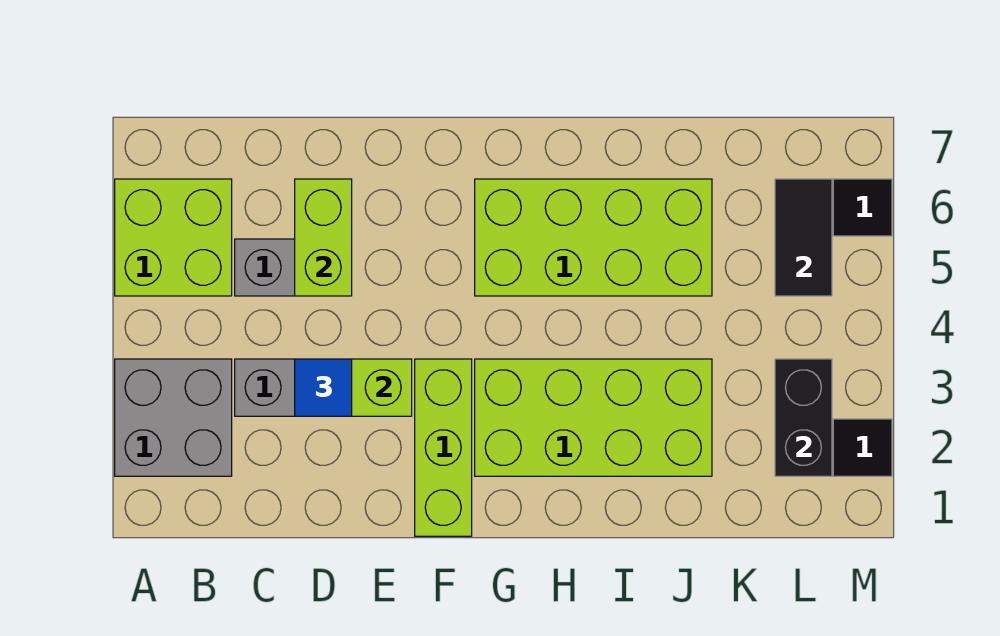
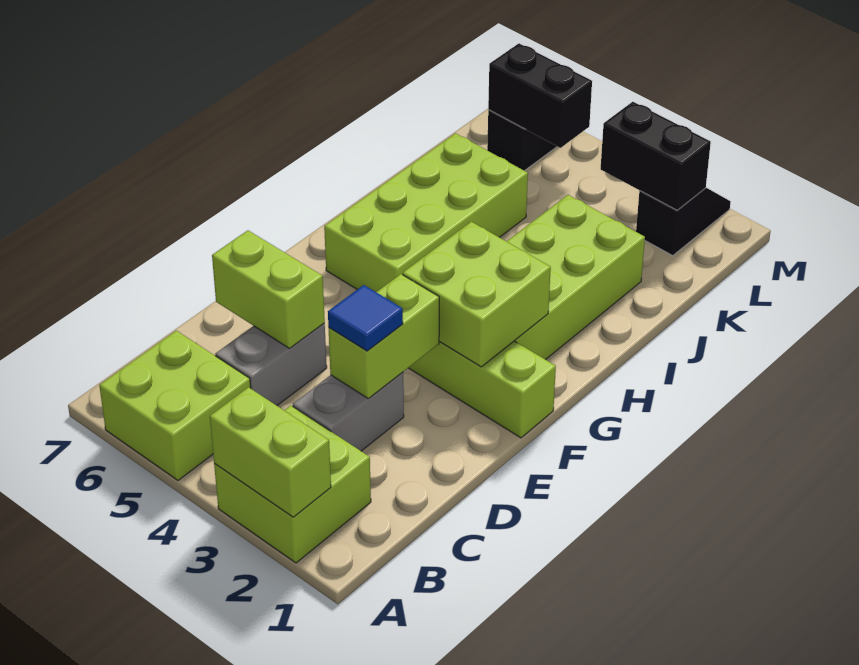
grey brick A2:B3 level 1 -> lime brick A2:B3 level 1
none -> lime brick A2:A3 level 2
none -> lime brick F2:G3 level 2
black tile L5:L6 level 2 -> black brick L5:L6 level 2

